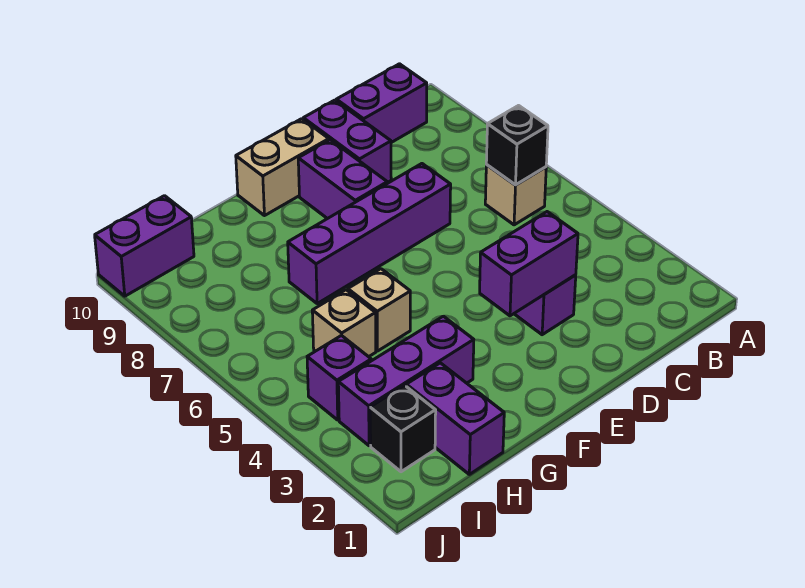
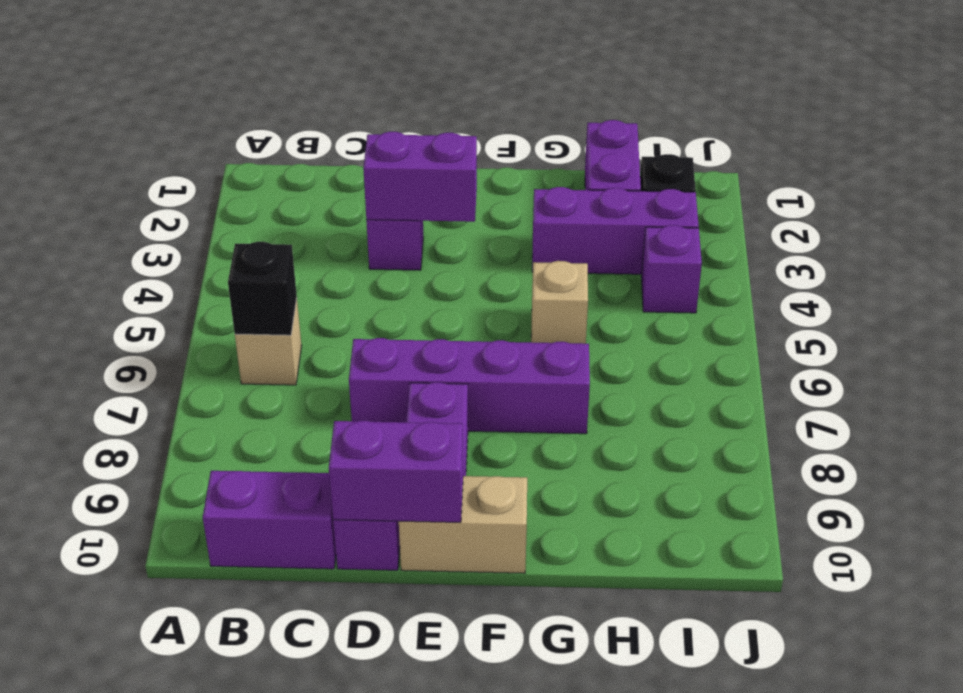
tan brick H5 level 1 -> none
purple brick I10:J10 level 1 -> purple brick D10:E10 level 2

